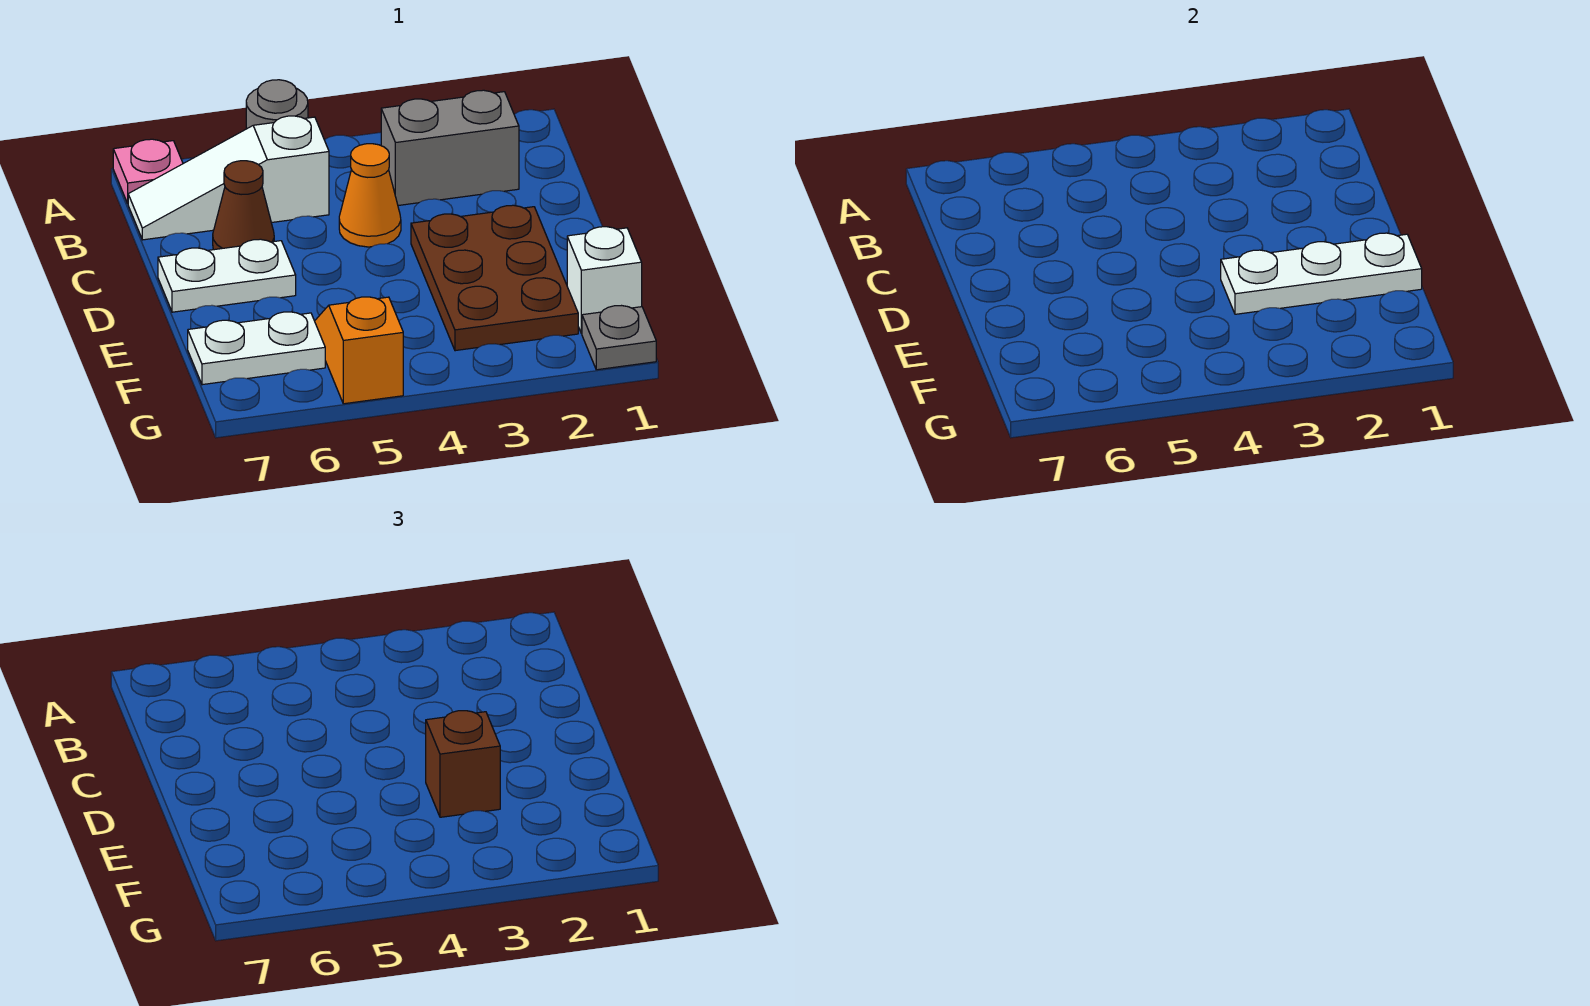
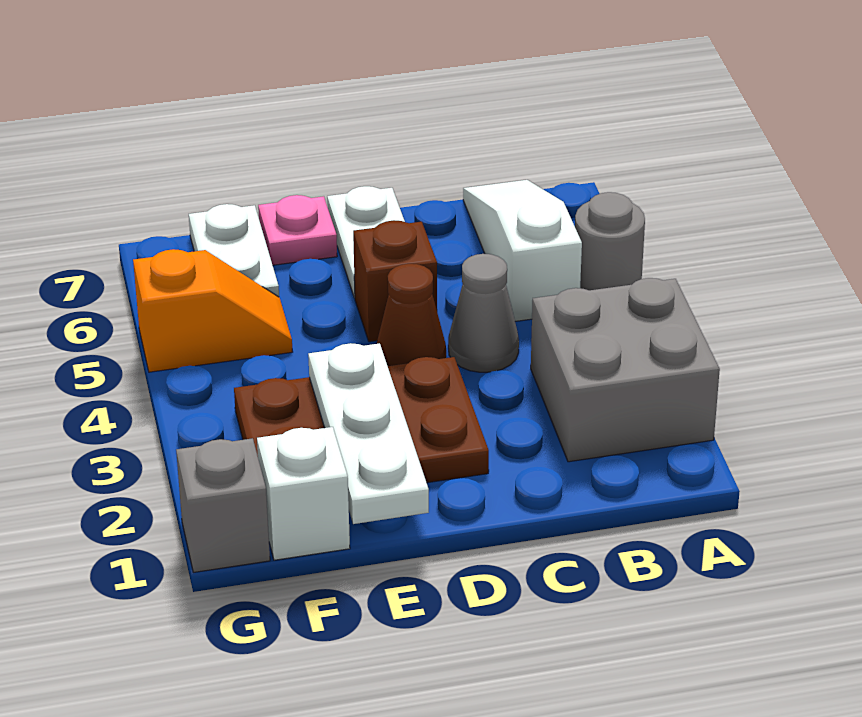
pink plate A7 level 1 -> pink plate E7 level 1
grey brick B2:B3 level 1 -> grey brick A2:B3 level 1
orange cone C4 level 1 -> grey cone C4 level 1
brown cone C6 level 1 -> brown cone D4 level 1
brown brick E3 level 3 -> brown brick D5 level 1
grey plate G1 level 1 -> grey brick G1 level 1

